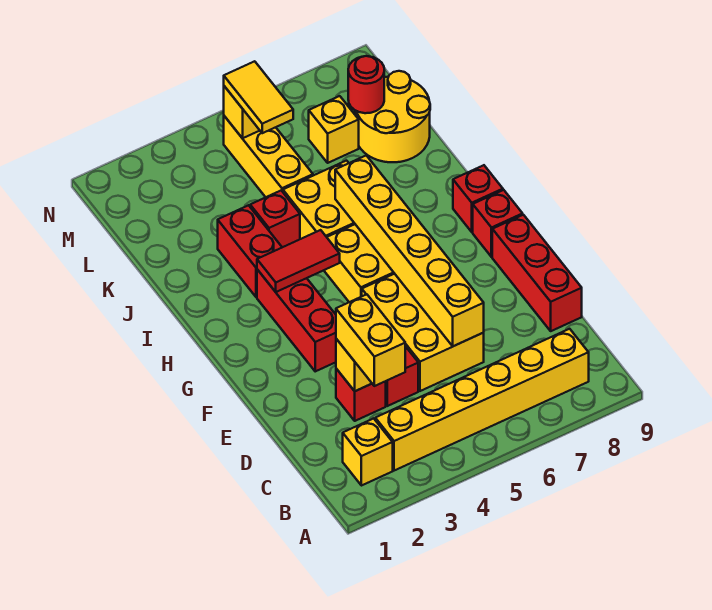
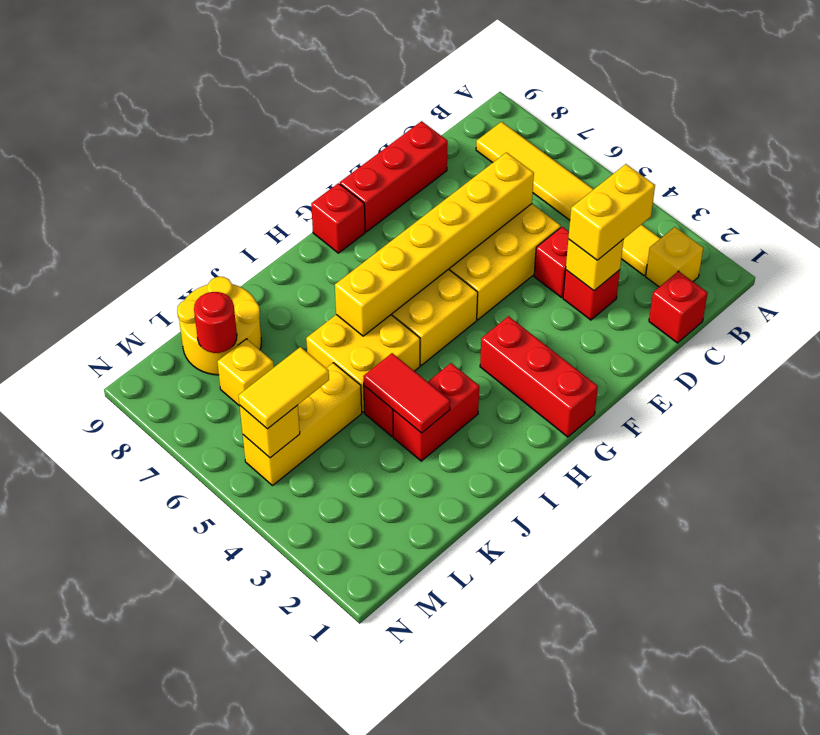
yellow brick B3:B8 level 1 -> yellow tile B3:B8 level 1
red brick F3:H3 level 1 -> red brick G1:G3 level 1
red tile H3:H4 level 2 -> red tile J3:J4 level 2
red brick H9 level 1 -> red brick C1 level 1

